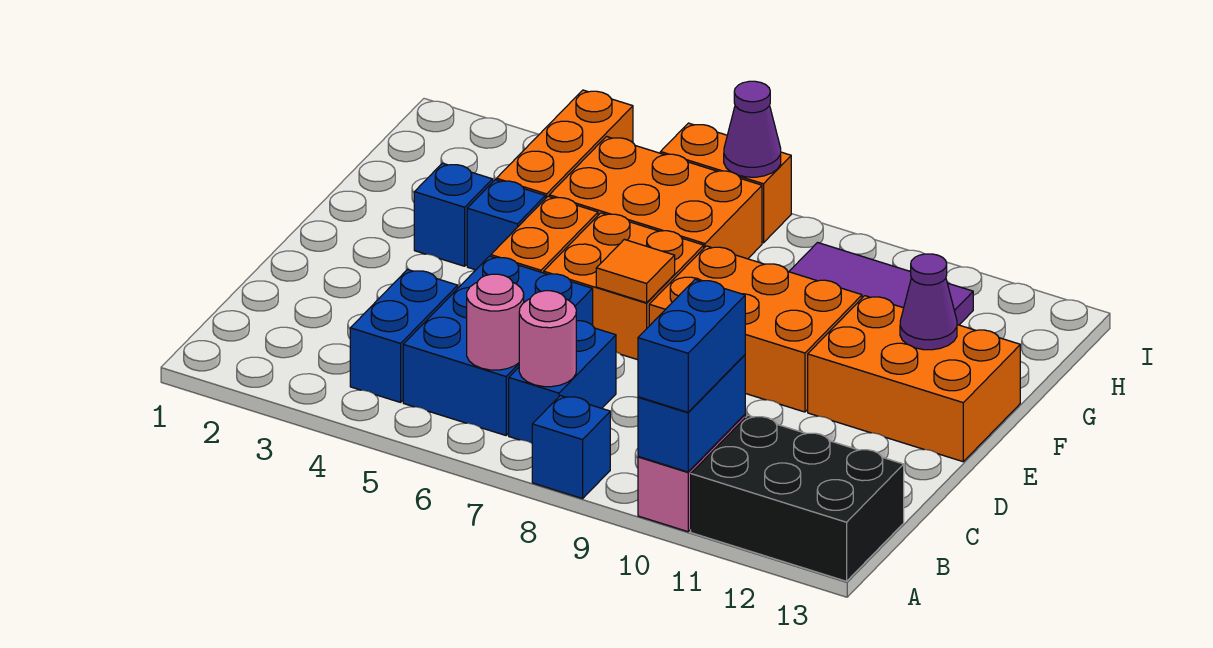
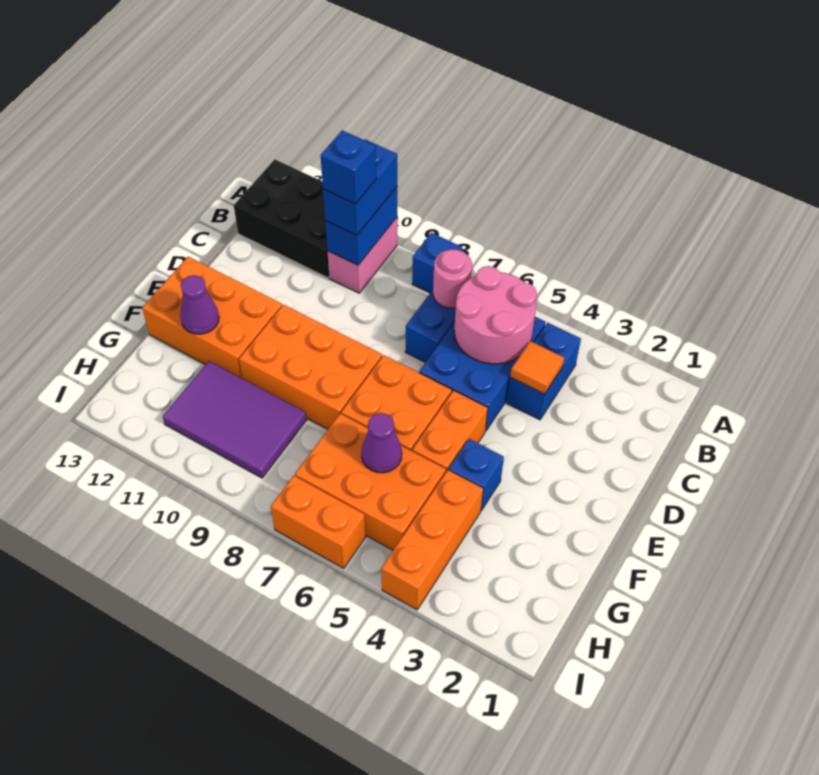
pink round brick B6 level 2 -> pink round brick B5:C6 level 2
orange tile E7 level 2 -> orange tile C4 level 2
blue brick F3 level 1 -> blue brick B10 level 4
purple cone I7 level 2 -> purple cone G6 level 2

